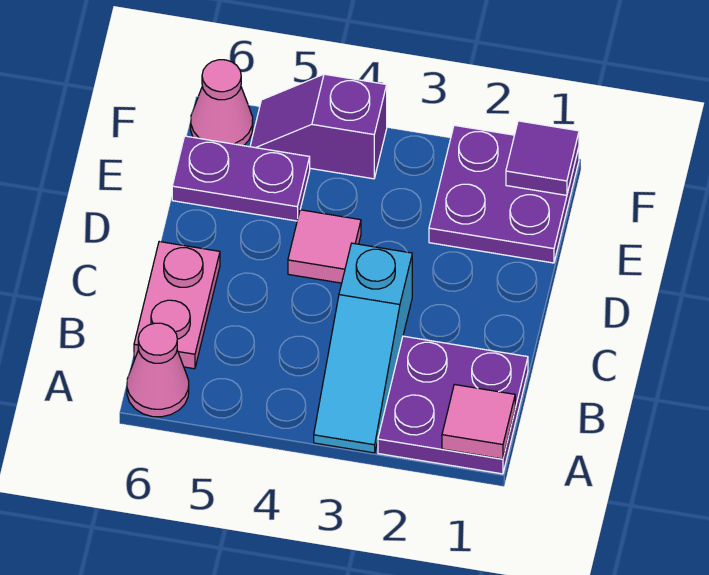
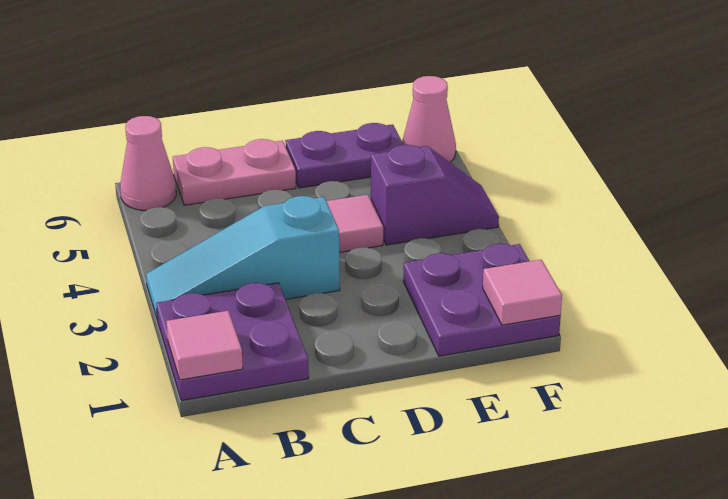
purple plate E5:E6 level 1 -> purple plate D6:E6 level 1
purple tile F1 level 2 -> pink tile F1 level 2
purple slope F4:F5 level 1 top 4 -> purple slope E4:F4 level 1 top E

